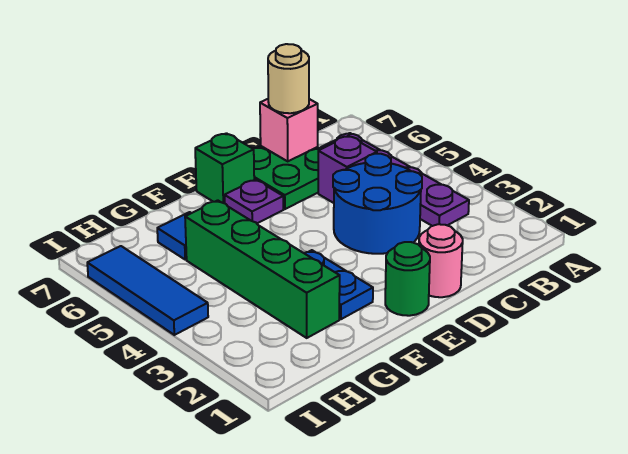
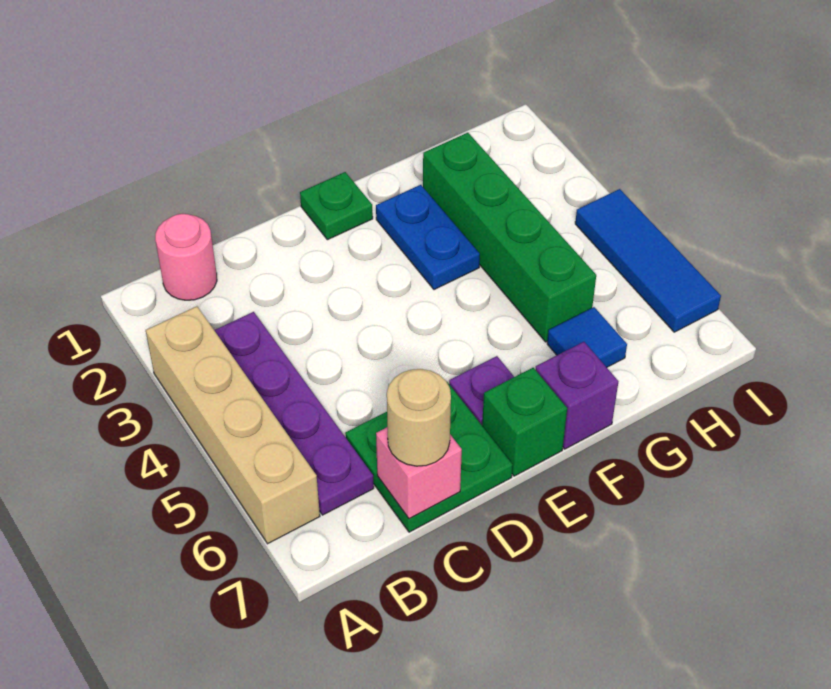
none -> tan brick A3:A6 level 1
blue round brick C3:D4 level 1 -> none
purple brick C5 level 1 -> purple brick F7 level 1
pink round brick D1 level 1 -> pink round brick B1 level 1
green round brick E1 level 1 -> green plate E1 level 1

